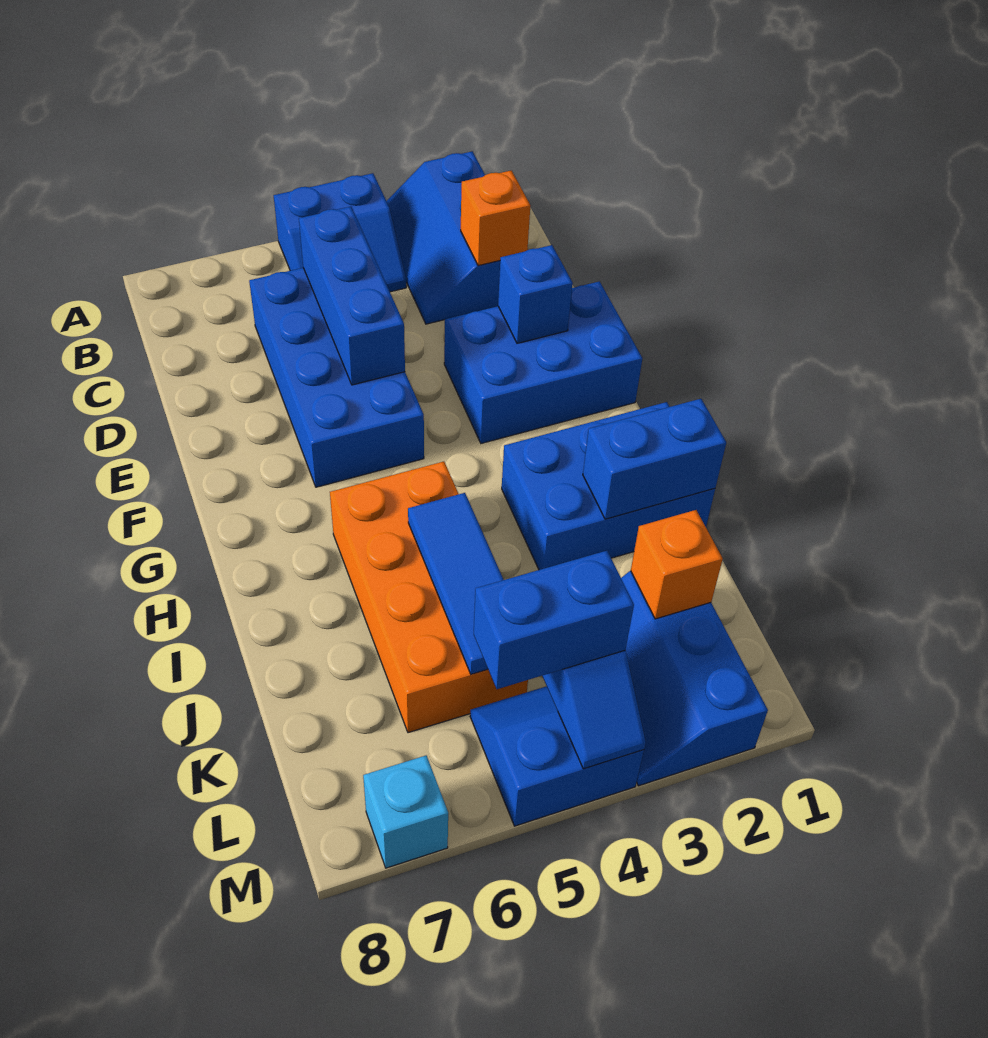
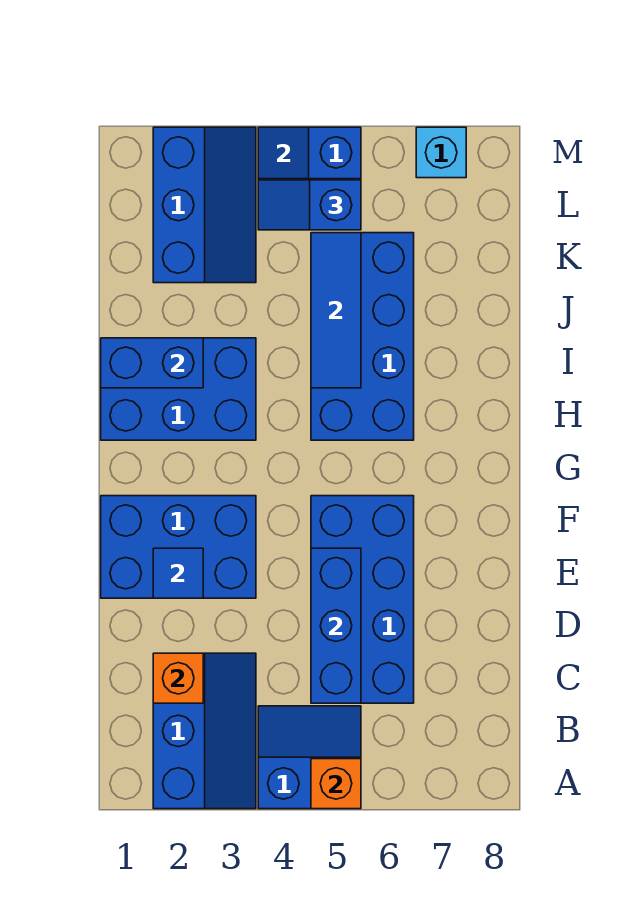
blue brick E2 level 2 -> blue tile E2 level 2
orange brick H5:K6 level 1 -> blue brick H5:K6 level 1
orange brick K2 level 2 -> orange brick A5 level 2
blue brick L4:L5 level 3 -> blue slope L4:L5 level 3 top 5

